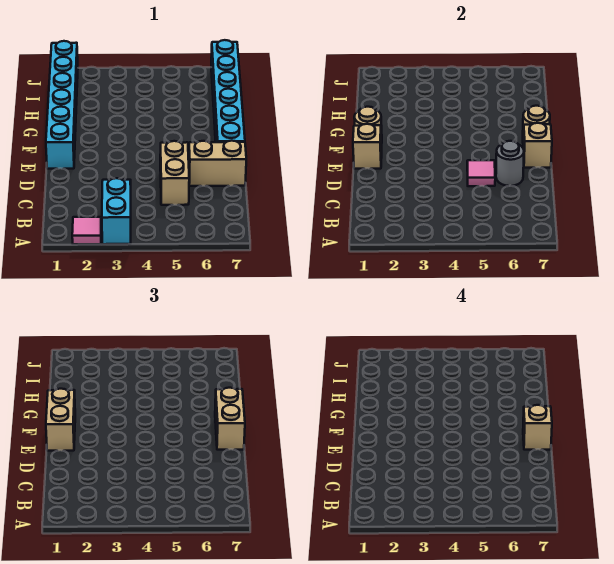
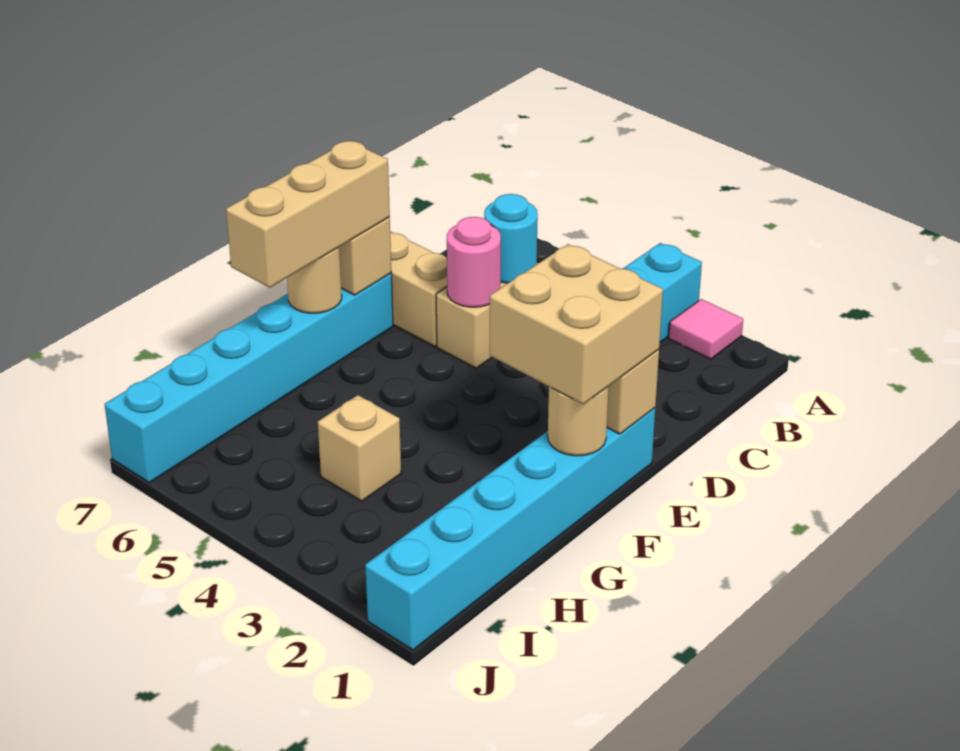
none -> cyan round brick C5 level 2
pink tile D5 level 2 -> pink round brick D5 level 2
grey round brick D6 level 2 -> none
tan brick E1:F1 level 3 -> tan brick E1:F2 level 3
tan brick E7:F7 level 3 -> tan brick E7:G7 level 3
tan brick E7 level 4 -> tan brick H4 level 1

